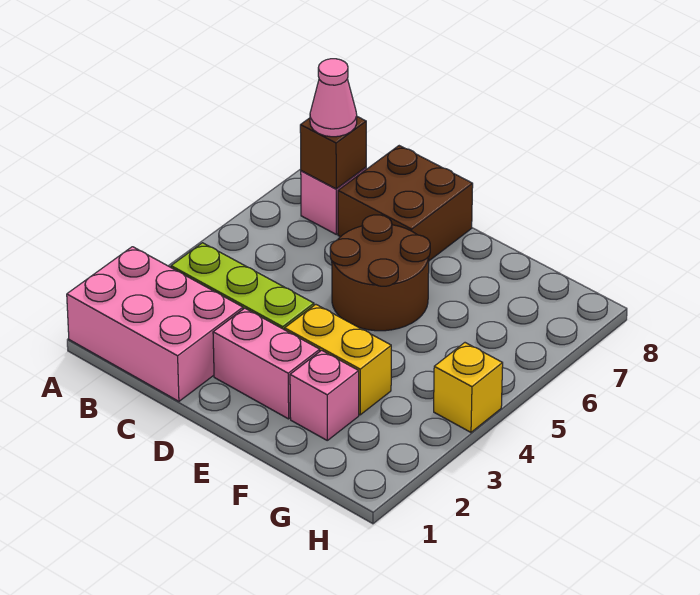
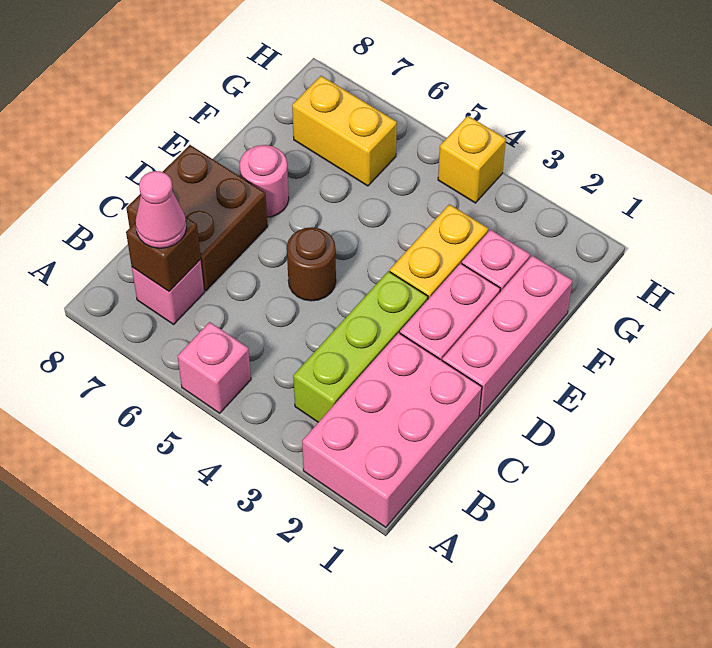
none -> pink brick A5 level 1
none -> pink brick D1:F1 level 1
brown round brick D5:E6 level 1 -> brown round brick D5 level 1
none -> pink round brick E7 level 1
none -> yellow brick G6:G7 level 1

